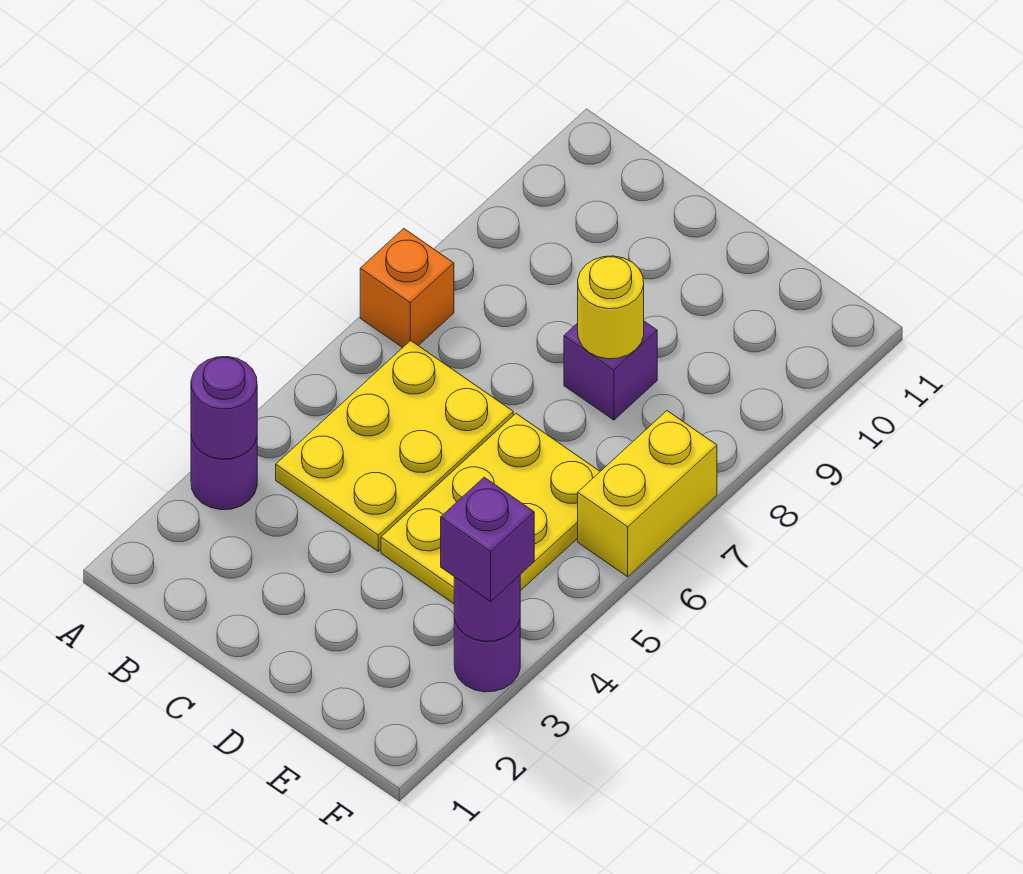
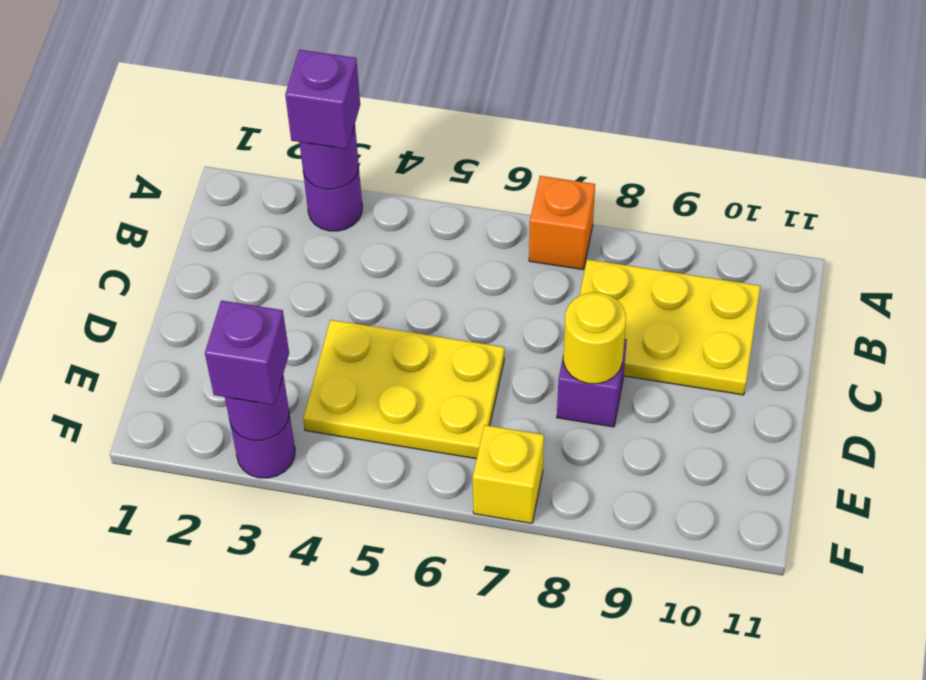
none -> purple brick A3 level 3
yellow plate B4:C6 level 1 -> yellow plate B8:C10 level 1
yellow brick F6:F7 level 1 -> yellow brick F7 level 1

